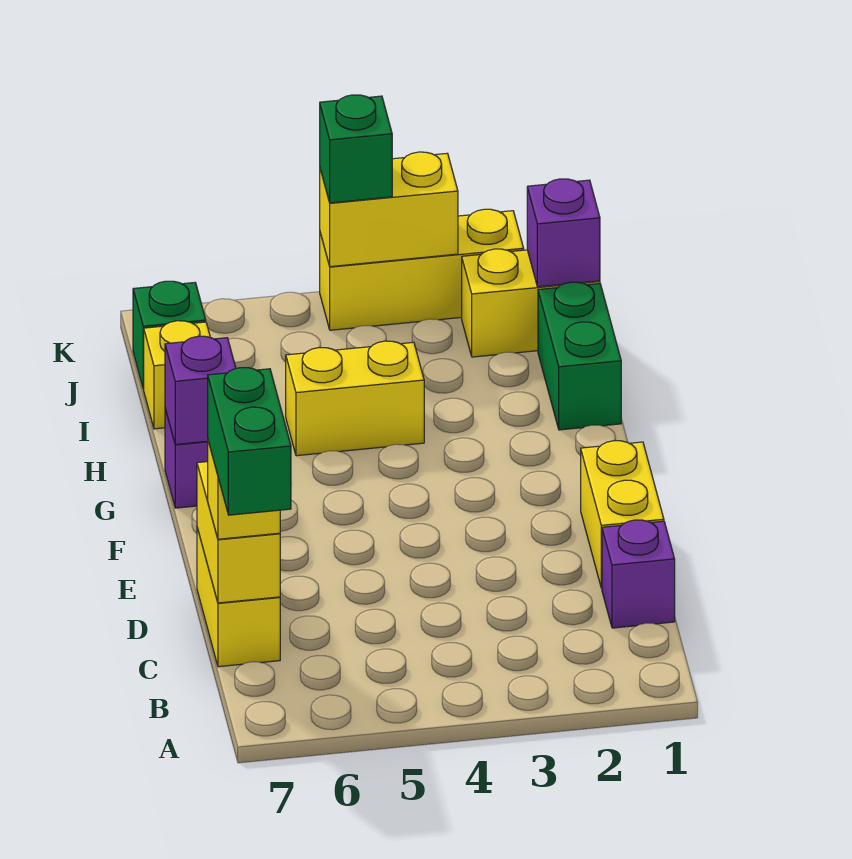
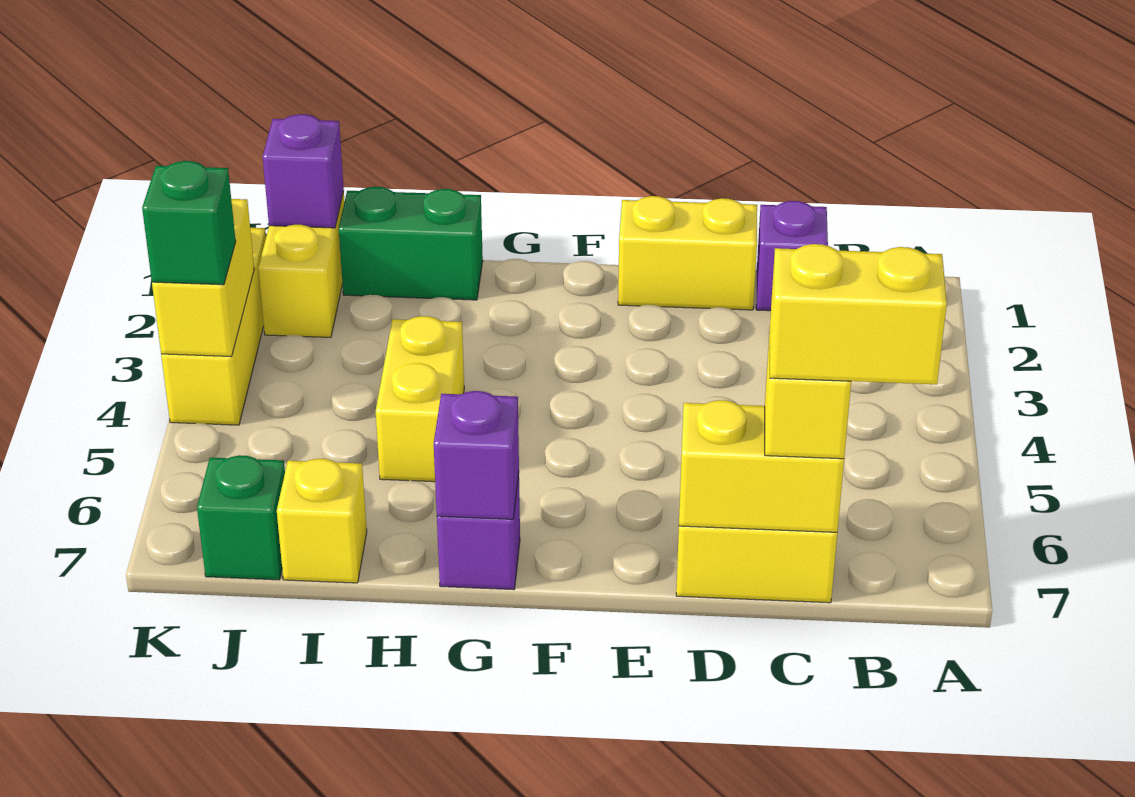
green brick B7:C7 level 4 -> yellow brick B7:C7 level 4

